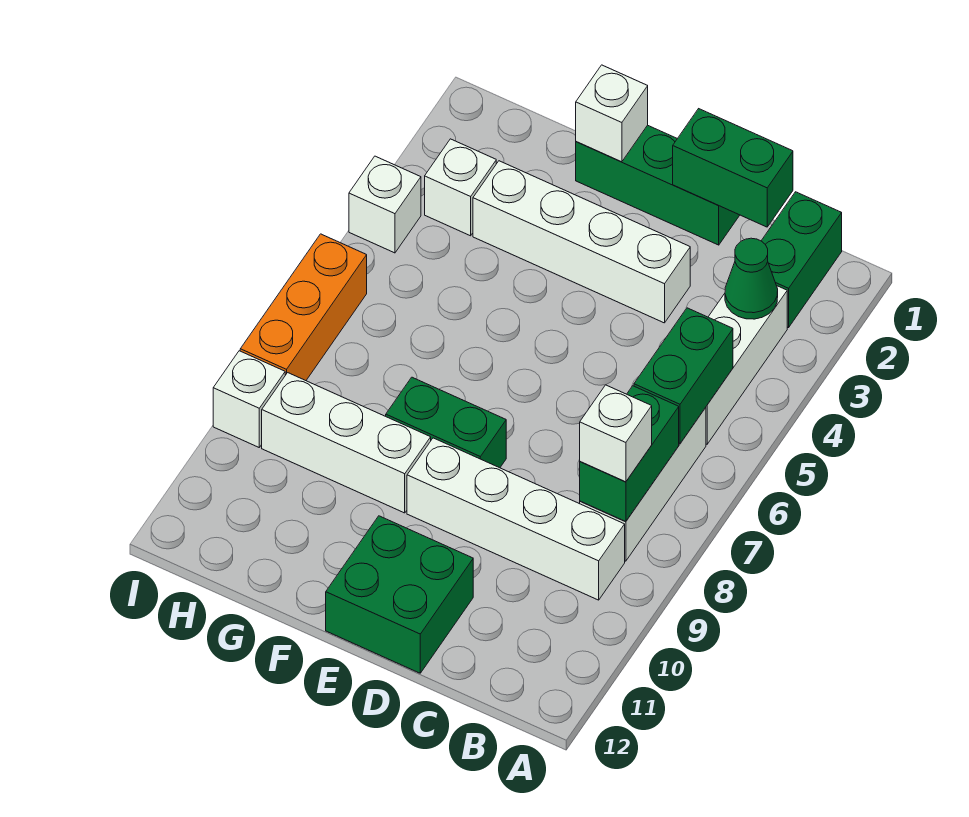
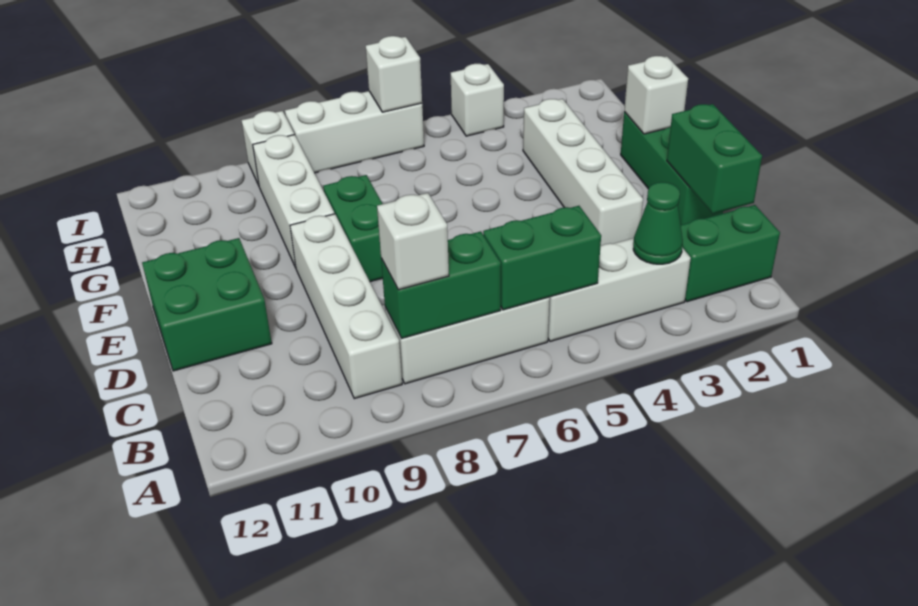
white brick H3 level 1 -> white brick I6 level 2
orange brick I6:I8 level 1 -> white brick I6:I8 level 1

